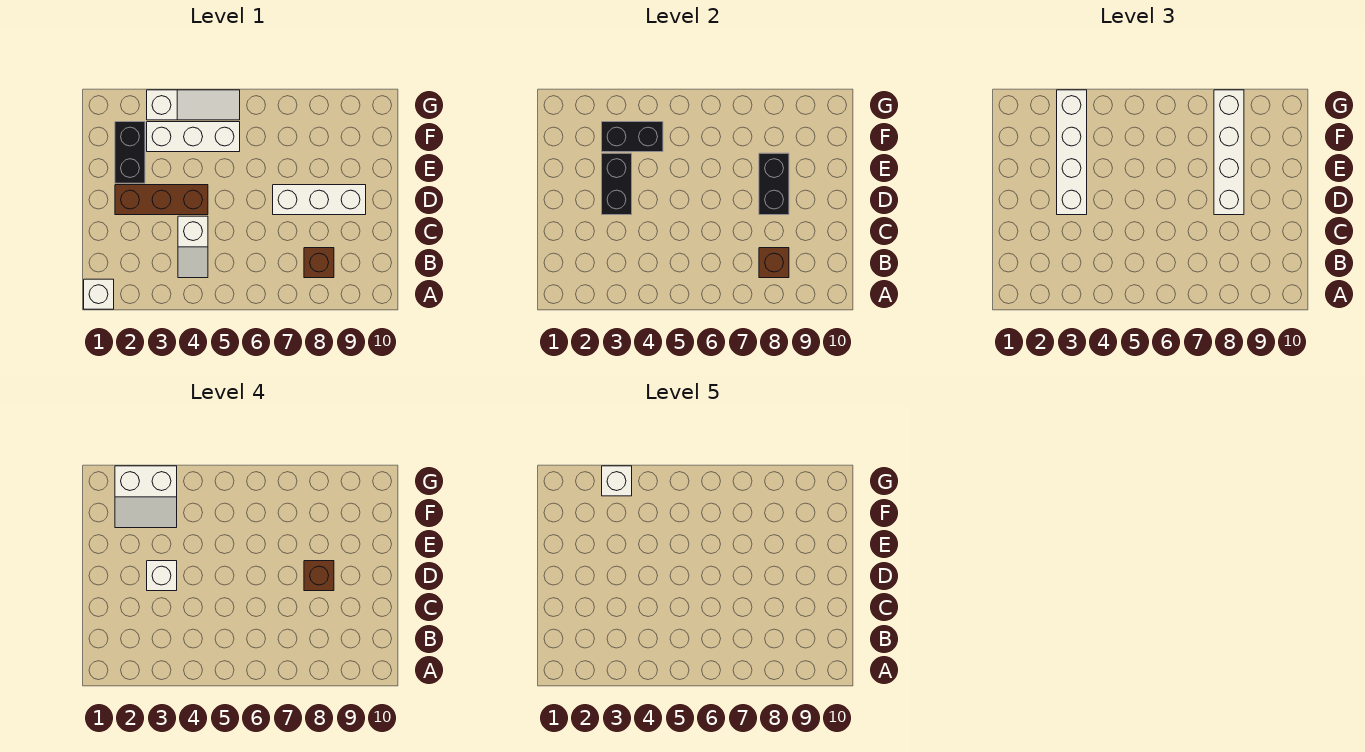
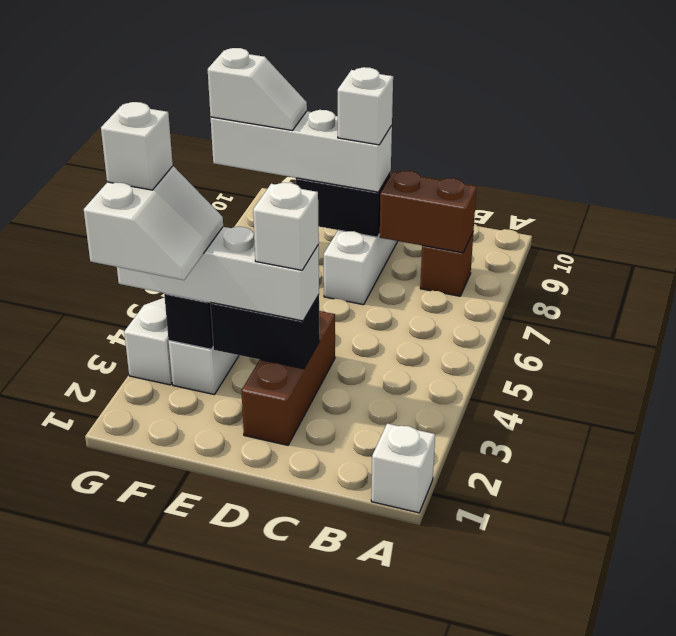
white slope B4:C4 level 1 top C -> white slope F8:G8 level 4 top G
brown brick B8 level 2 -> brown brick B8:C8 level 2
brown brick D8 level 4 -> white brick D8 level 4
black brick E2:F2 level 1 -> none

